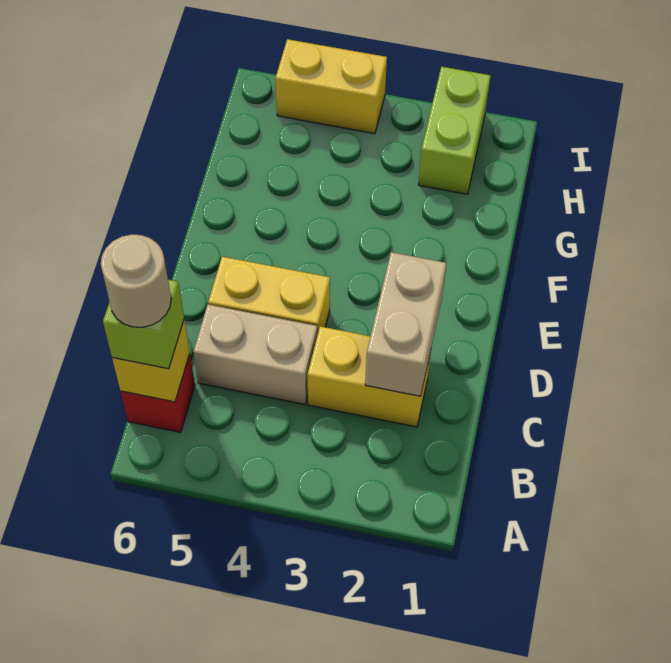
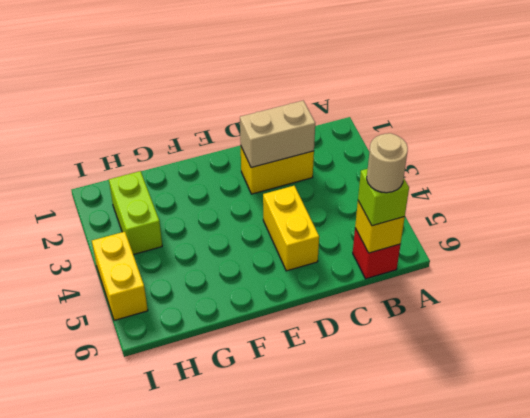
yellow brick C2:C3 level 1 -> yellow brick C2:D2 level 1
tan brick C4:C5 level 1 -> none
lime brick H2:I2 level 1 -> lime brick H2:H3 level 1

